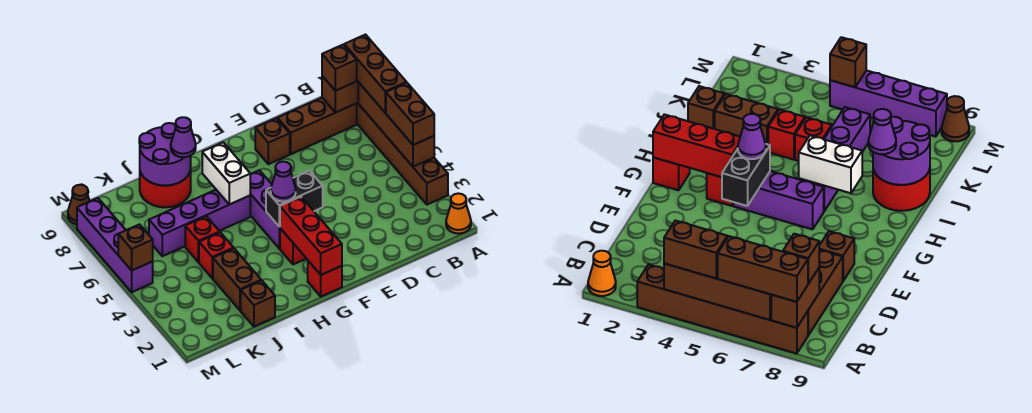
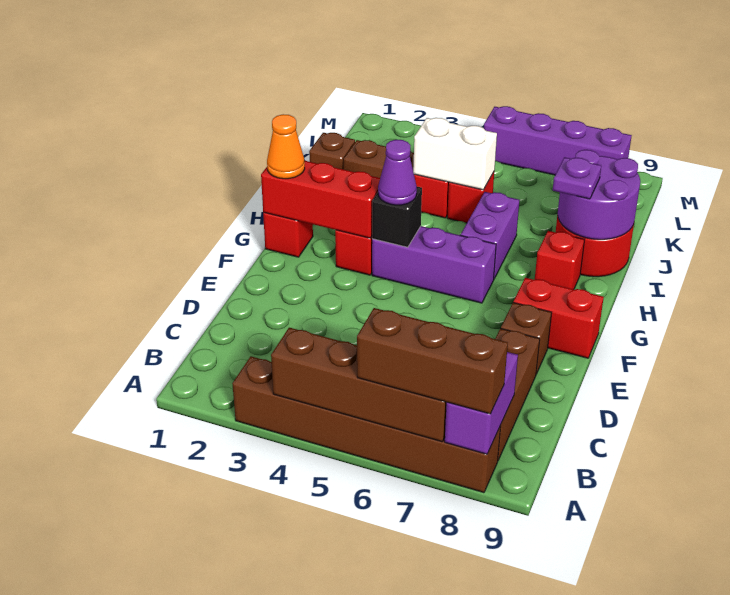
orange cone A1 level 1 -> orange cone G1 level 3
brown brick A4:A5 level 3 -> none
brown brick A8:B8 level 2 -> purple brick A8:B8 level 2
brown brick B8 level 3 -> none
black brick F4:G4 level 2 -> black brick G4 level 2
none -> red brick F8:F9 level 1
purple brick H6:K6 level 1 -> purple brick H6:I6 level 1
white brick H6:H7 level 2 -> white brick J4:J5 level 2
none -> red brick H8 level 1
purple cone I8 level 3 -> purple plate I8 level 3
brown brick M5 level 2 -> none
brown cone M9 level 1 -> none

